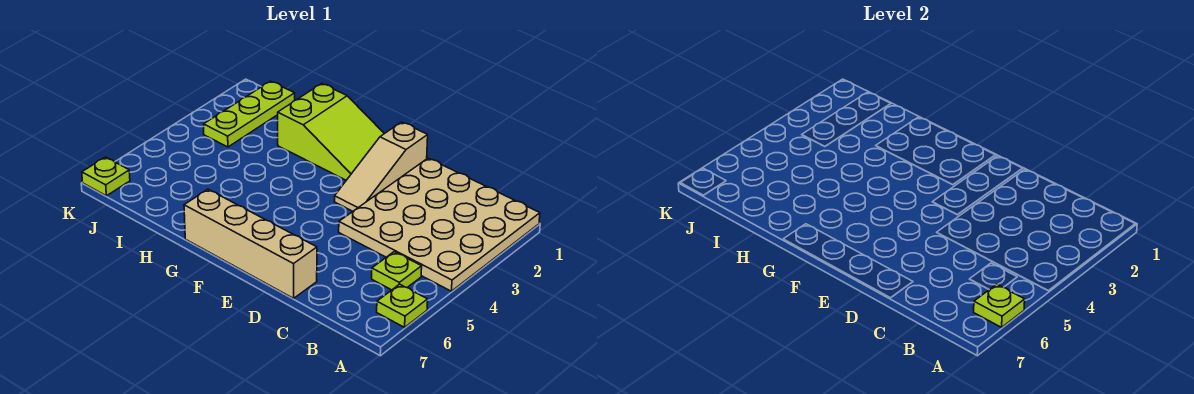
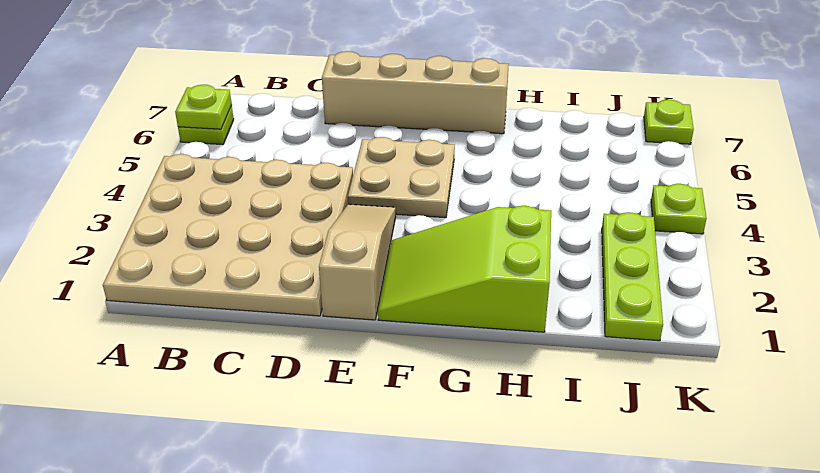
lime plate B5 level 1 -> lime plate K4 level 1
none -> tan plate E4:F5 level 1

